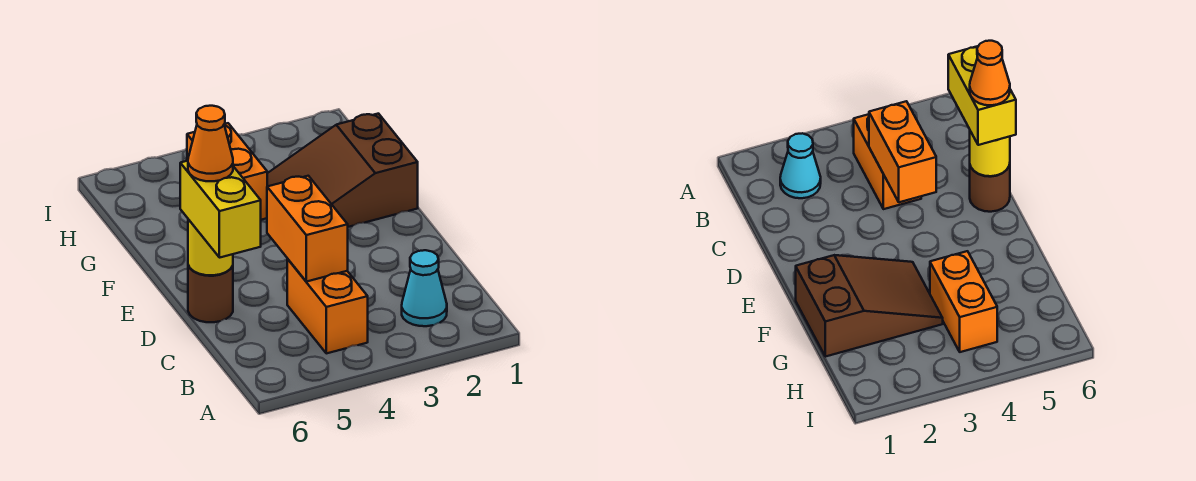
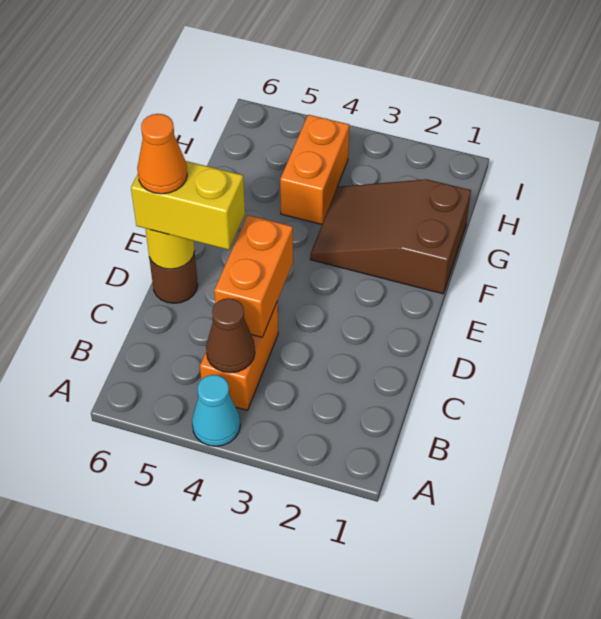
cyan cone B2 level 1 -> cyan cone A4 level 1
none -> brown cone B4 level 2
yellow brick C6:D6 level 3 -> yellow brick D5:D6 level 3

